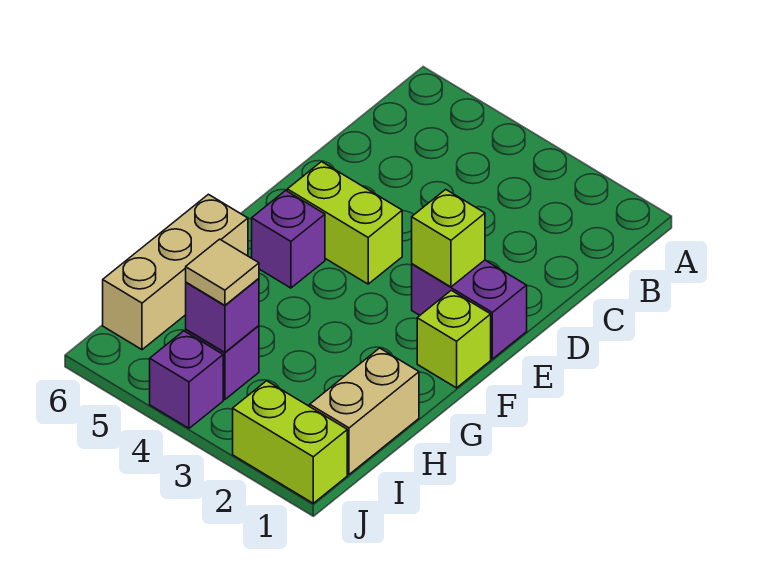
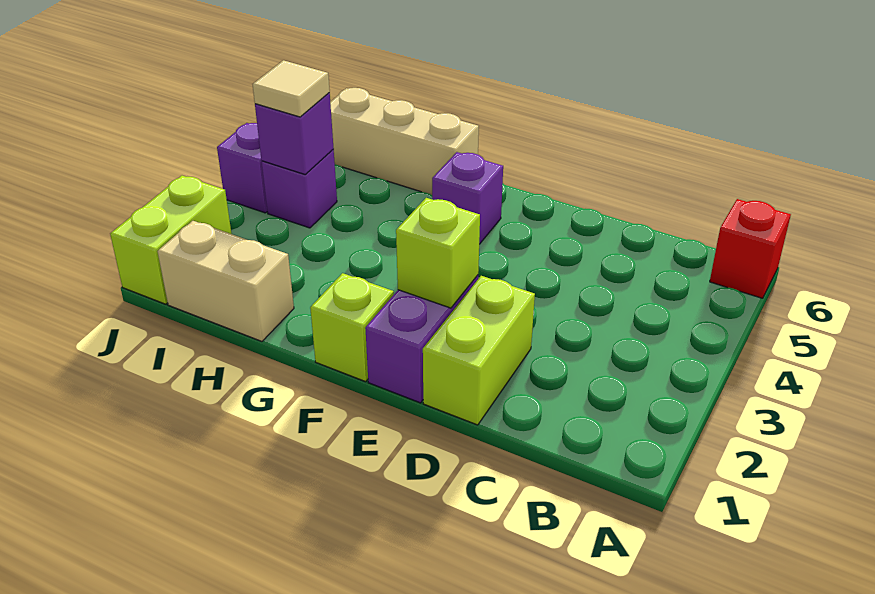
none -> red brick A6 level 1
lime brick E4:E5 level 1 -> lime brick D1:D2 level 1

